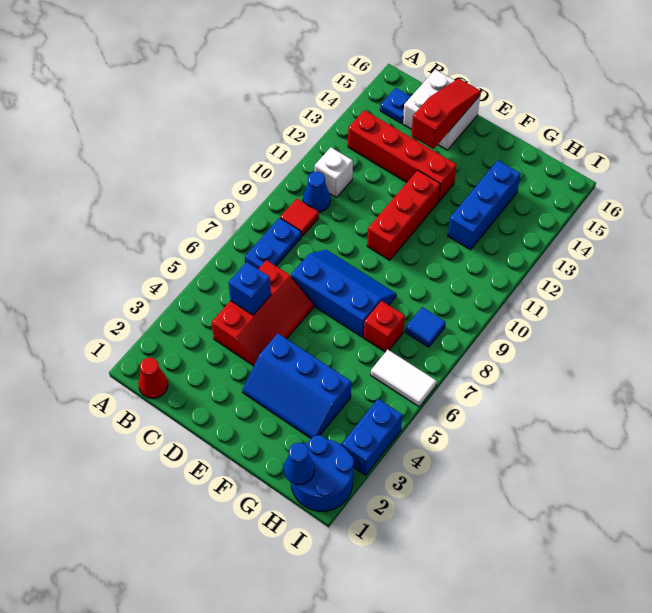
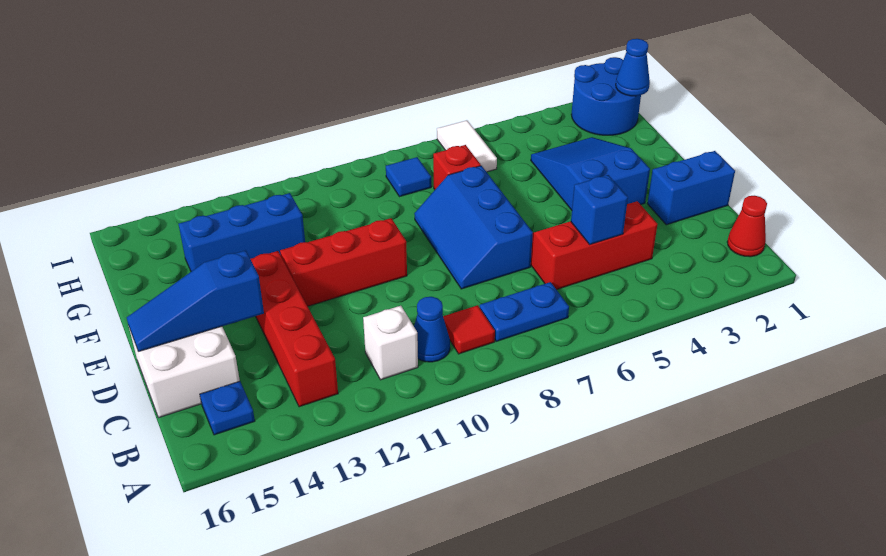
red slope D14:D16 level 2 top 14 -> blue slope D14:D16 level 2 top 14
blue slope E3:G4 level 1 top 4 -> blue slope E3:G4 level 1 top E
blue brick I3:I4 level 1 -> blue brick D1:D2 level 1

